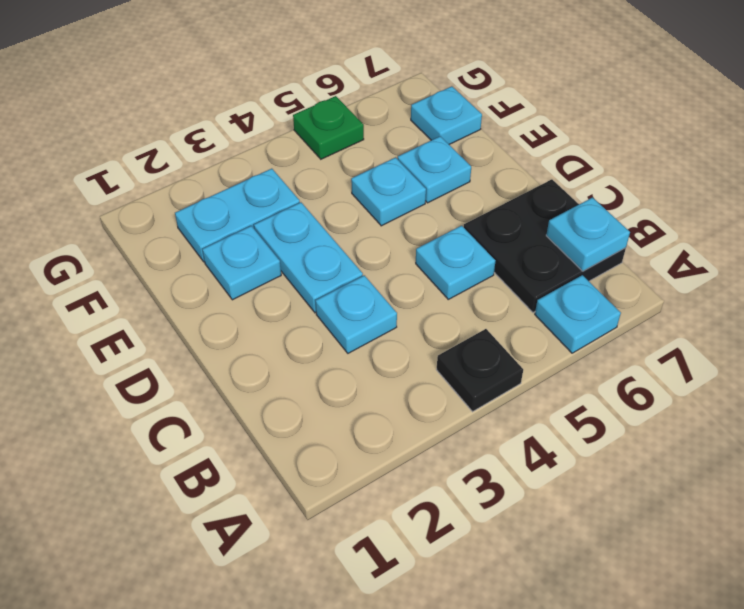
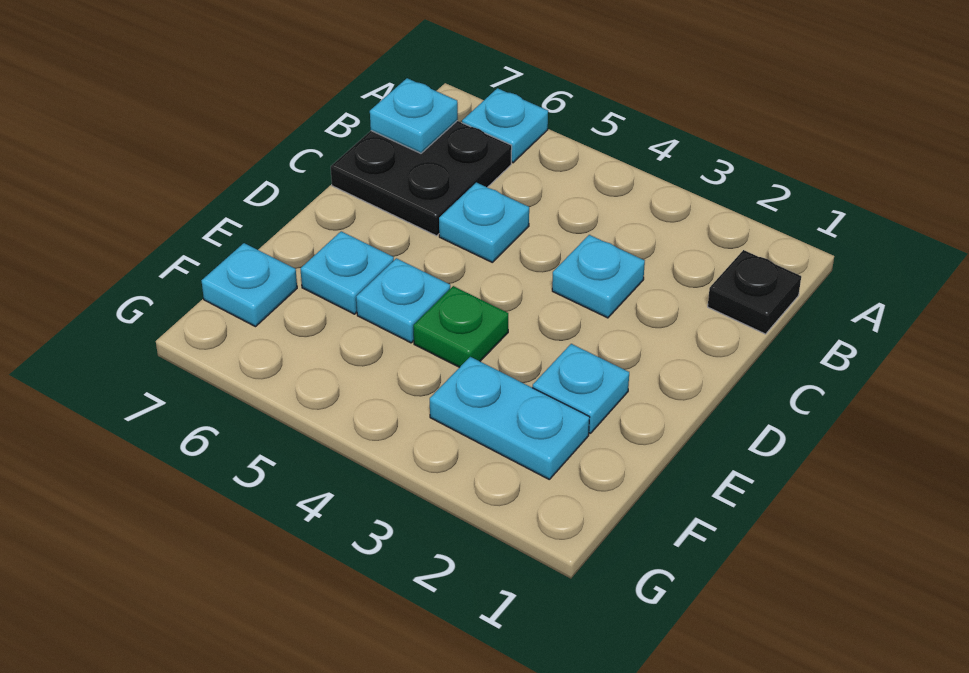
black plate A4 level 1 -> black plate B1 level 1
cyan plate D3:E3 level 1 -> none
green plate G5 level 1 -> green plate E4 level 1

